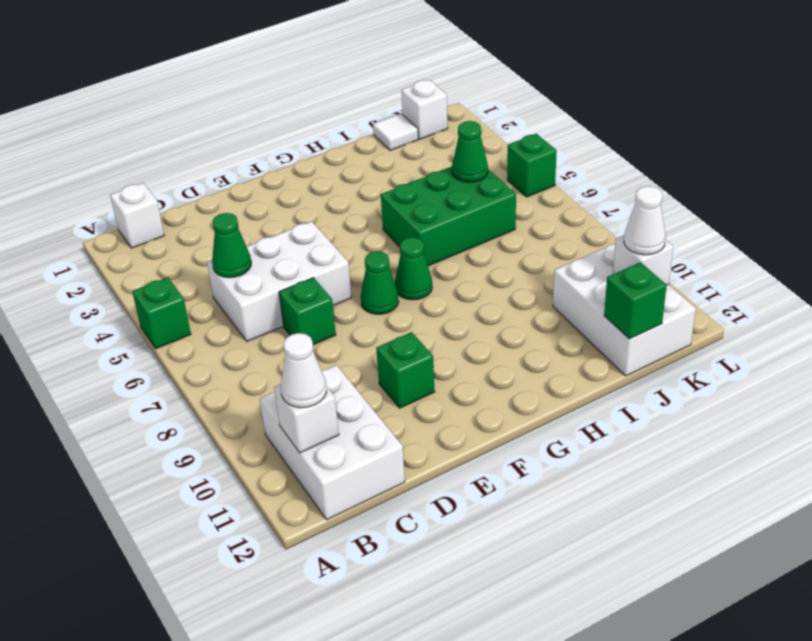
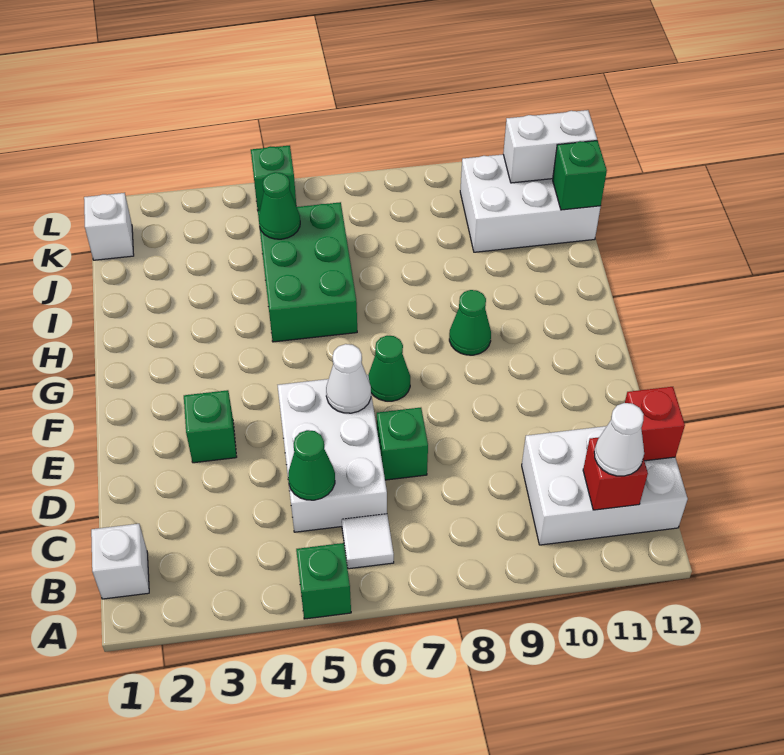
white brick B11 level 2 -> red brick B11 level 2
none -> red brick C12 level 2
green brick E10 level 1 -> green brick E3 level 1
green cone G7 level 1 -> green cone G9 level 1
white tile J1 level 1 -> white tile B6 level 1
white brick K11 level 2 -> white brick K11:K12 level 2
white cone K11 level 3 -> white cone E6 level 2

